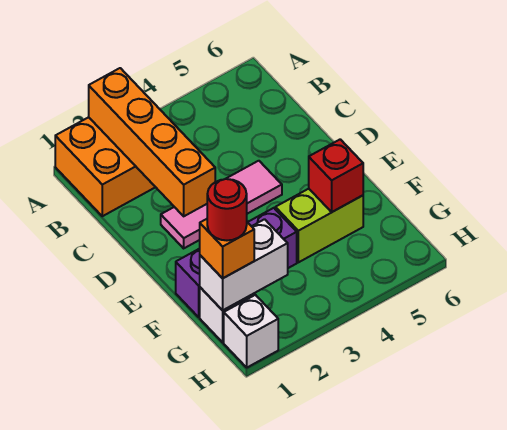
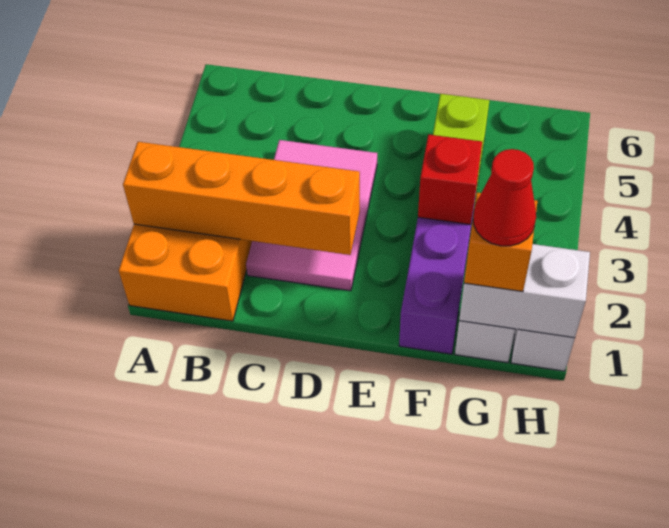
pink tile D2:D4 level 1 -> pink tile C2:D4 level 1
red brick F5 level 2 -> red brick F3 level 2
white brick G1:G2 level 2 -> white brick G1:H1 level 2
red round brick G1 level 4 -> red cone G1 level 4

